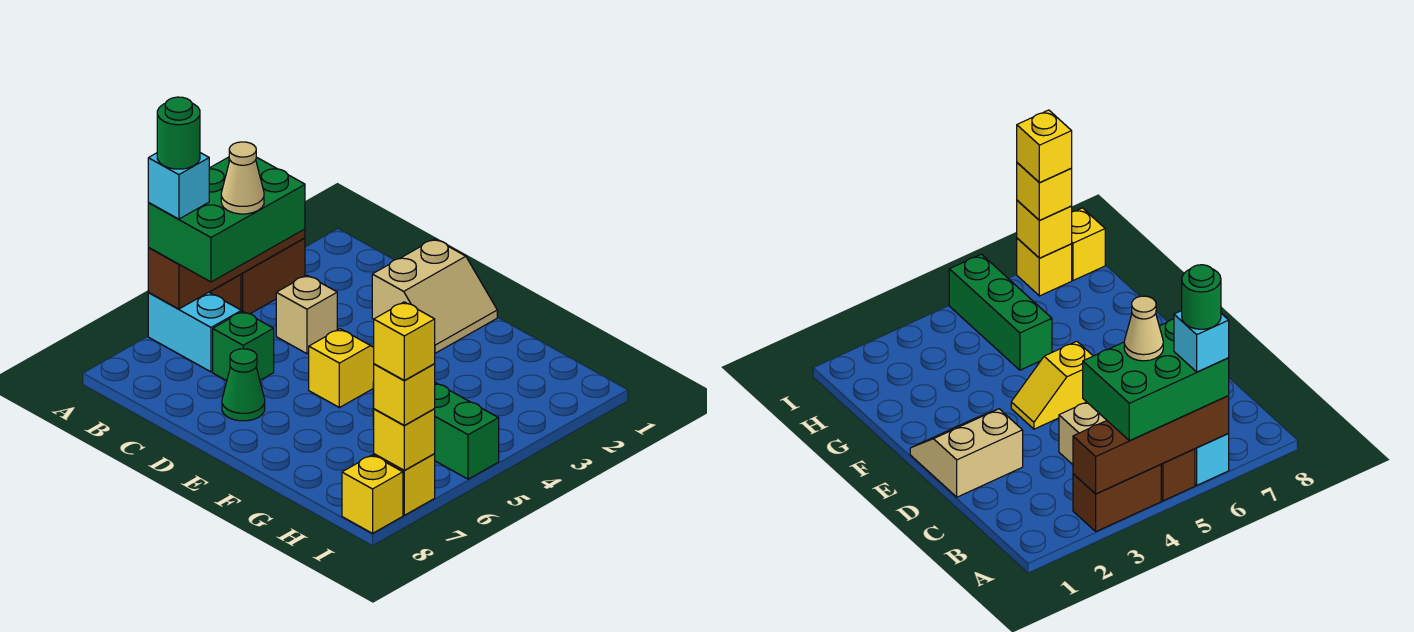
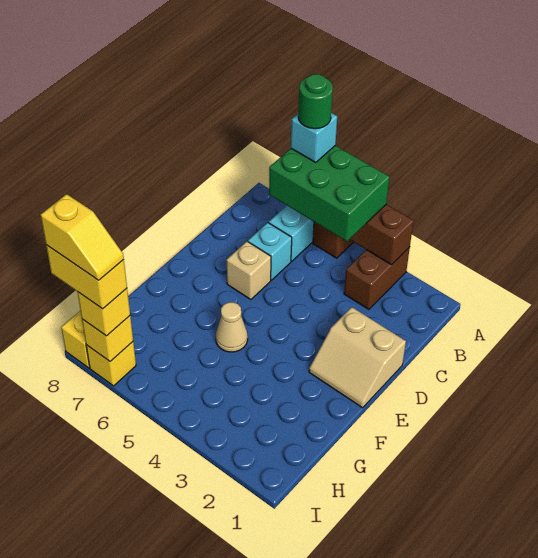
brown brick A3:A4 level 1 -> brown brick A3:B3 level 1
tan cone B5 level 4 -> tan cone F5 level 1
tan brick C4 level 1 -> tan brick D6 level 1
green brick C6 level 1 -> cyan brick C6 level 1
green cone D7 level 1 -> none
yellow slope E4:E5 level 1 top 5 -> yellow slope I7:I8 level 5 top 8
green brick G5:I5 level 1 -> none
yellow brick I7 level 4 -> yellow brick I7:I8 level 4

